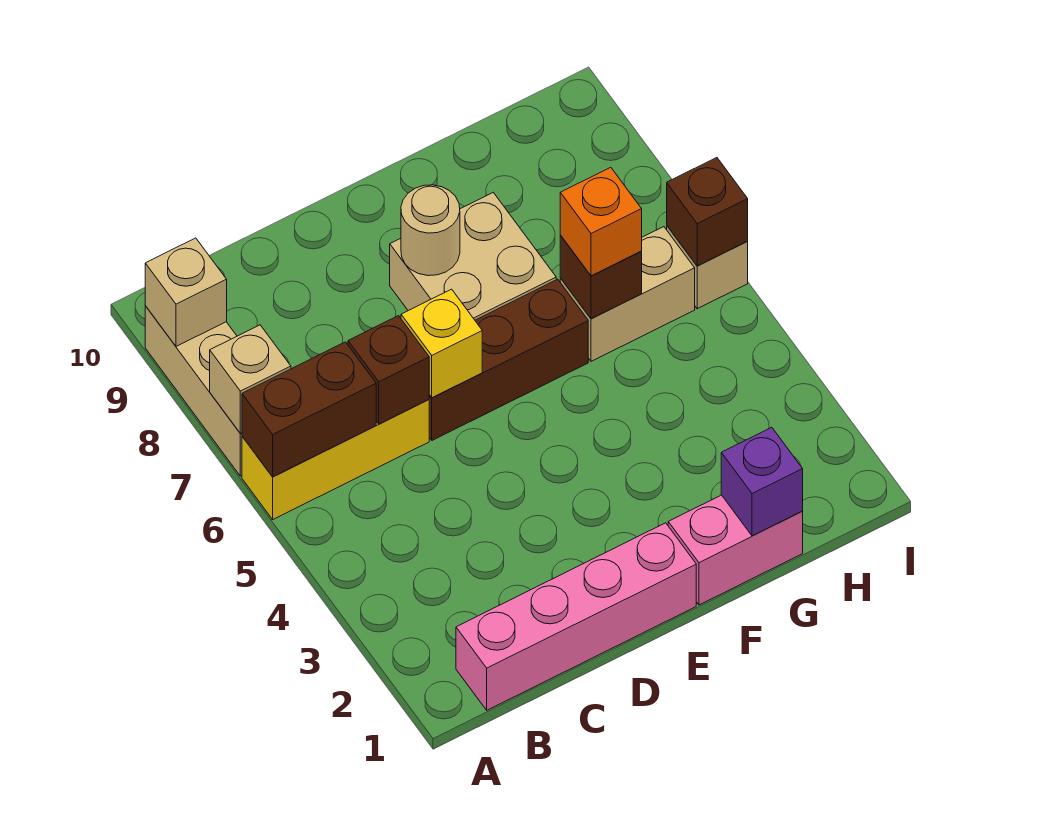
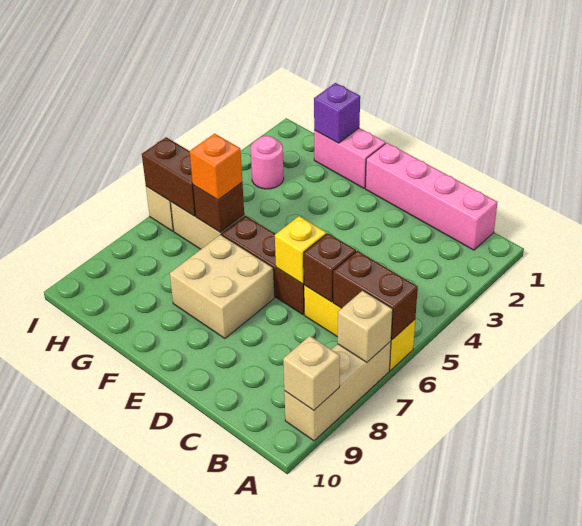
tan round brick E8 level 2 -> none
none -> pink round brick H3 level 1
brown brick I6 level 2 -> brown brick H6:I6 level 2

